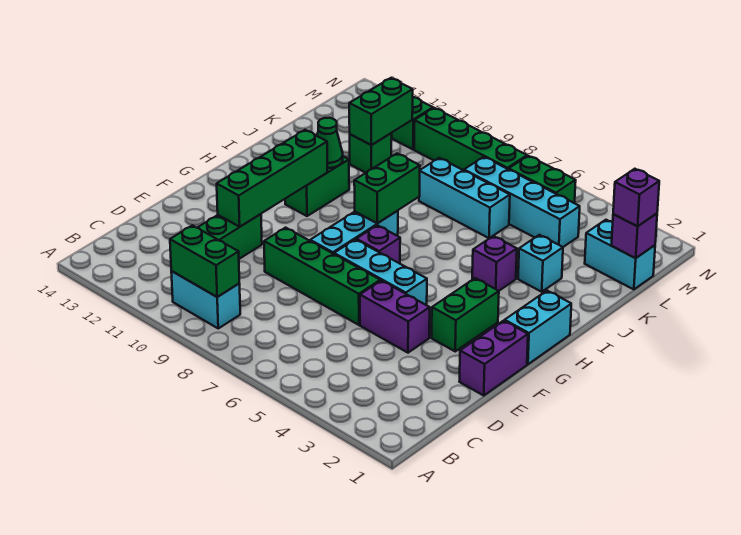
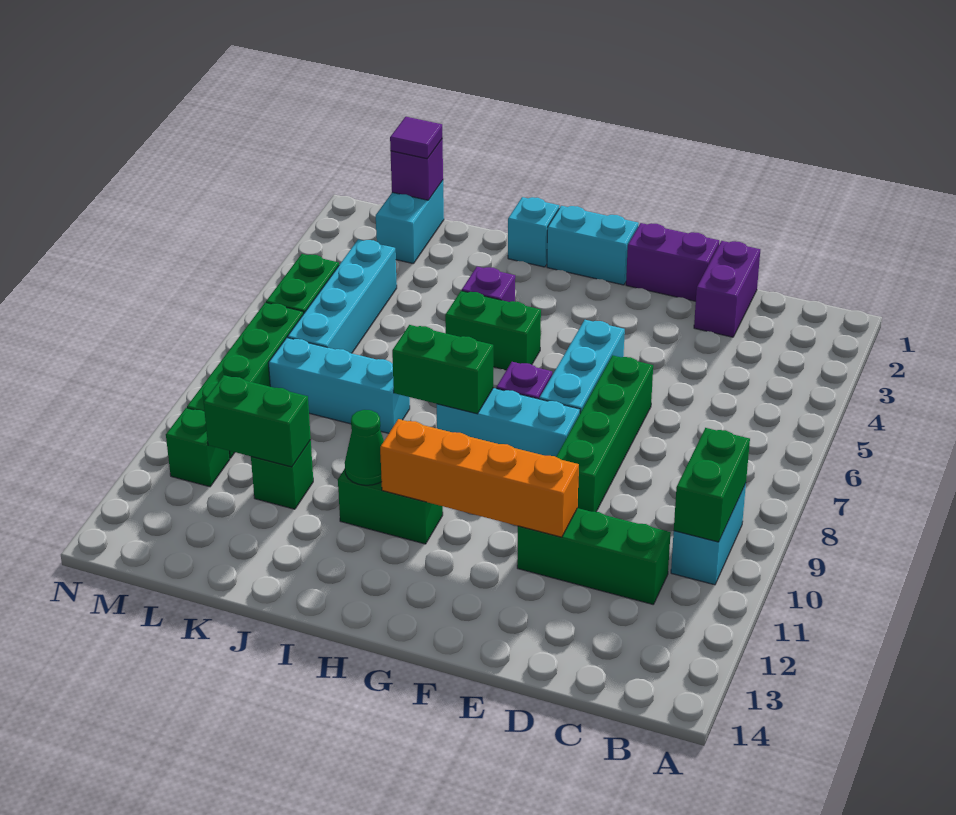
purple brick E4:E5 level 1 -> purple brick D1:D2 level 1
green brick E11:H11 level 2 -> orange brick E11:H11 level 2
green brick F3:G3 level 1 -> green brick H5:I5 level 1
cyan brick J3 level 1 -> cyan brick I1 level 1
cyan brick K6:K8 level 1 -> cyan brick J8:L8 level 1
purple brick L1 level 3 -> purple tile L1 level 3

